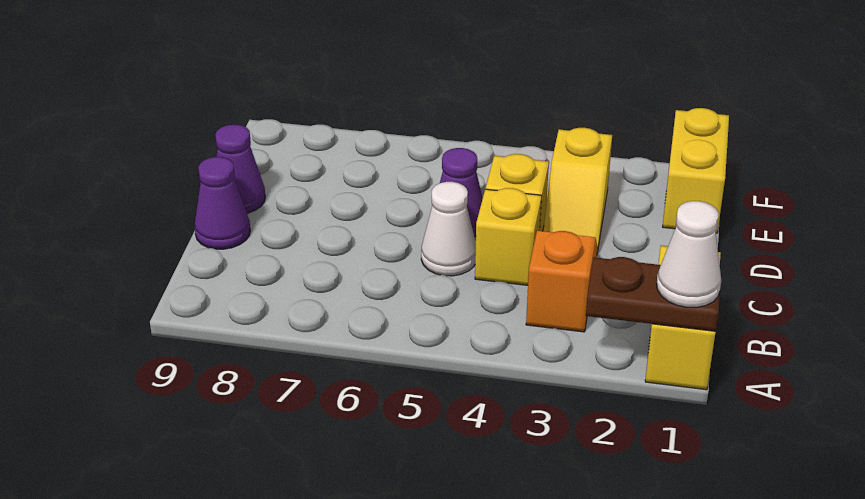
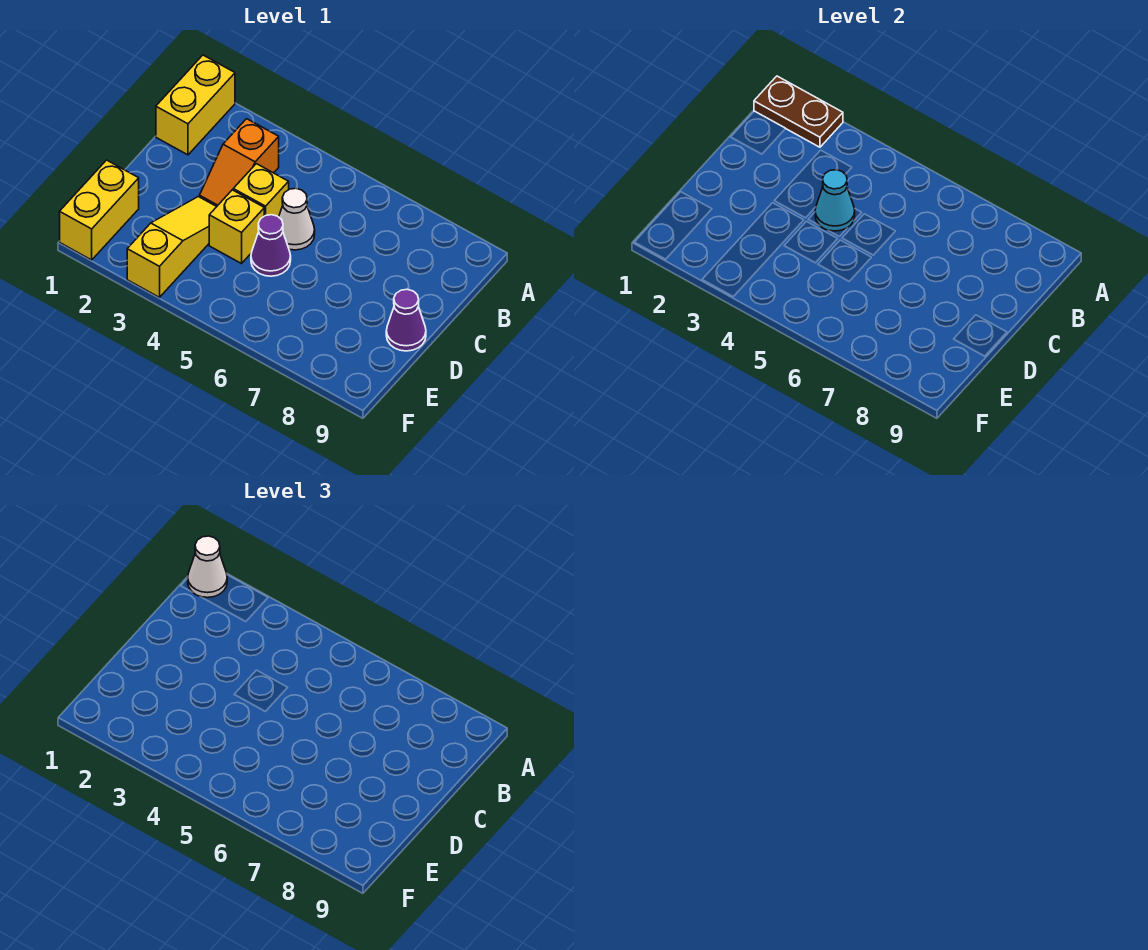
none -> cyan cone C4 level 2
purple cone C9 level 1 -> none
yellow slope D3:E3 level 1 top E -> yellow slope D3:F3 level 1 top F

